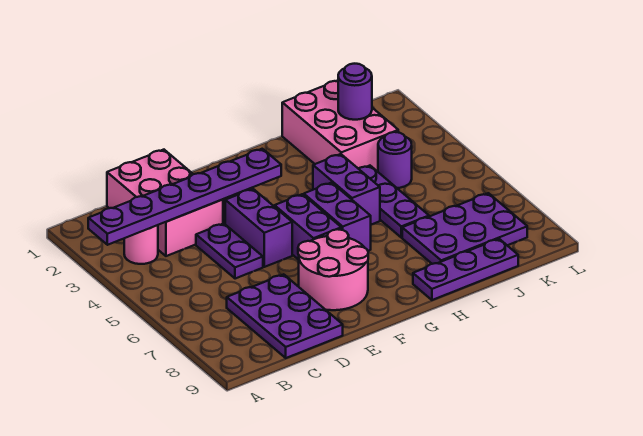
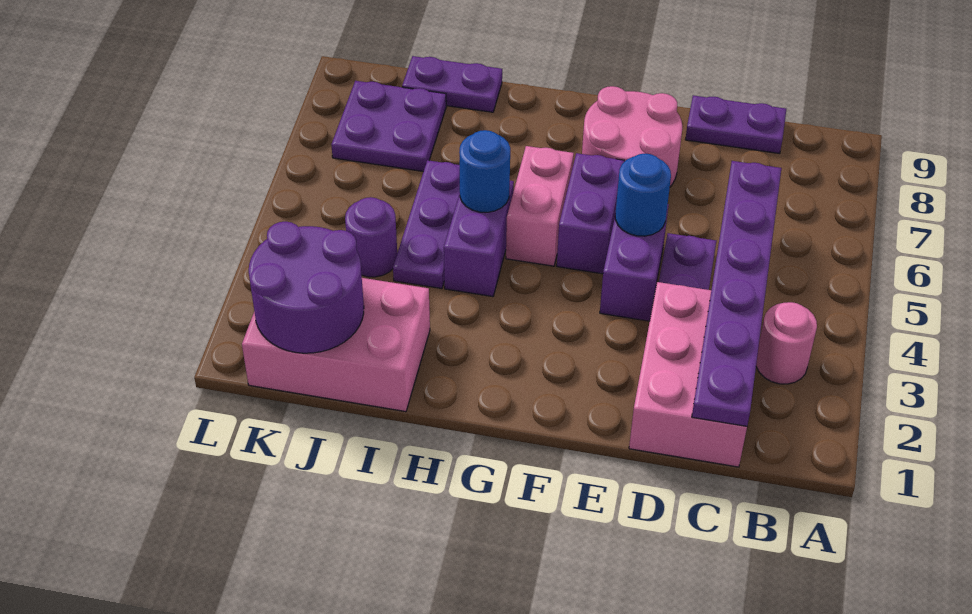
purple plate A3:F3 level 2 -> purple plate C1:C6 level 2
purple plate C7:D9 level 1 -> purple plate C9:D9 level 1
none -> blue round brick E5 level 2
purple brick G5:G6 level 1 -> pink brick G5:G6 level 1
none -> blue round brick H5 level 2
purple plate H9:J9 level 1 -> purple plate I9:J9 level 1
pink brick I1:J3 level 1 -> pink brick I1:K2 level 1
purple plate I7:K8 level 1 -> purple plate J7:K8 level 1
purple round brick J2 level 2 -> purple round brick J1:K2 level 2

